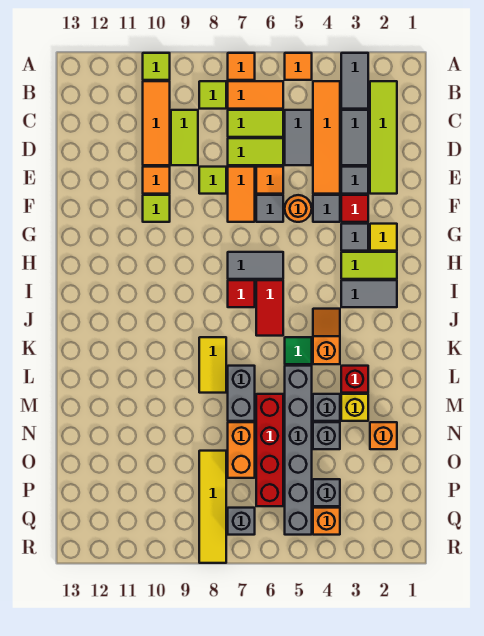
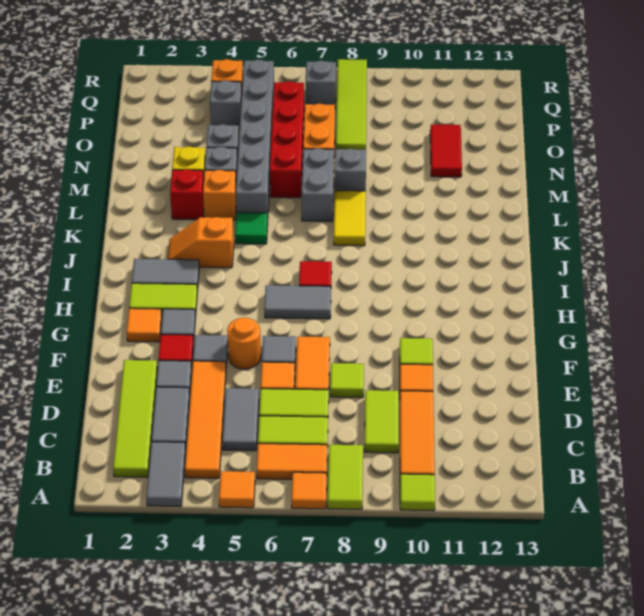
lime tile B8 level 1 -> lime tile A8:B8 level 1
yellow tile G2 level 1 -> orange tile G2 level 1
red tile I6:J6 level 1 -> red tile N11:O11 level 1
orange slope J4:K4 level 1 top K -> orange slope J3:J4 level 1 top 4
none -> grey brick M8 level 1
orange brick N2 level 1 -> orange brick L4 level 1
yellow tile O8:R8 level 1 -> lime tile O8:R8 level 1

